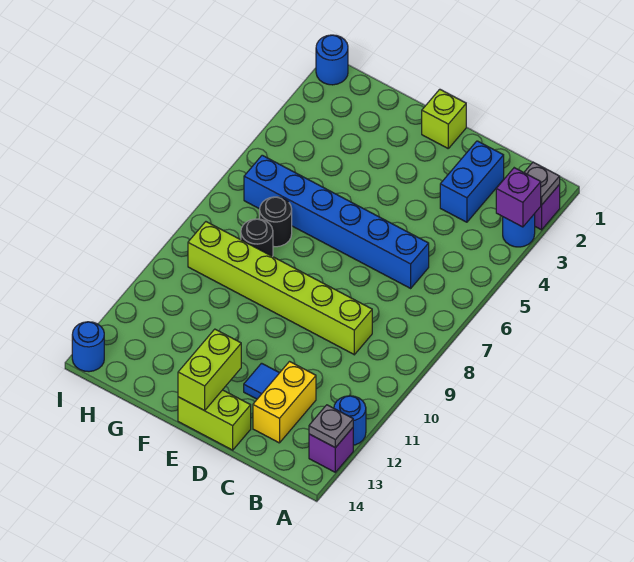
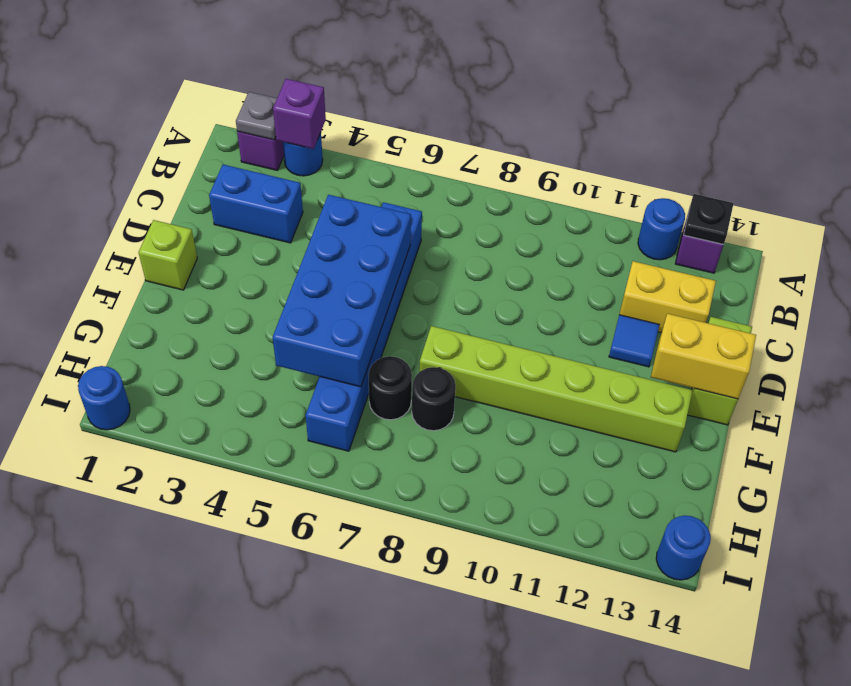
grey plate A13 level 2 -> black plate A13 level 2
lime brick C9:H9 level 1 -> lime brick F8:F13 level 1
none -> blue brick D5:G6 level 2
lime brick E13:E14 level 2 -> yellow brick E13:E14 level 2

